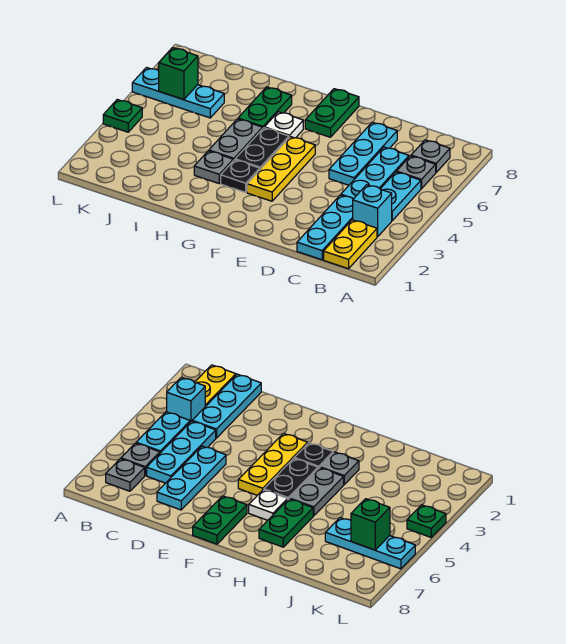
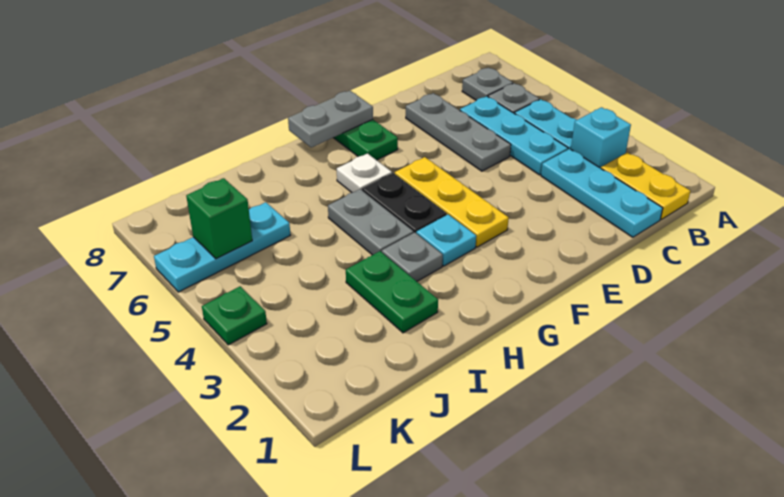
cyan plate D5:D7 level 1 -> grey plate D5:D7 level 1
none -> grey plate F8:G8 level 2
black plate G3 level 1 -> cyan plate G3 level 1
green plate H6:H7 level 1 -> green plate I2:I3 level 1

